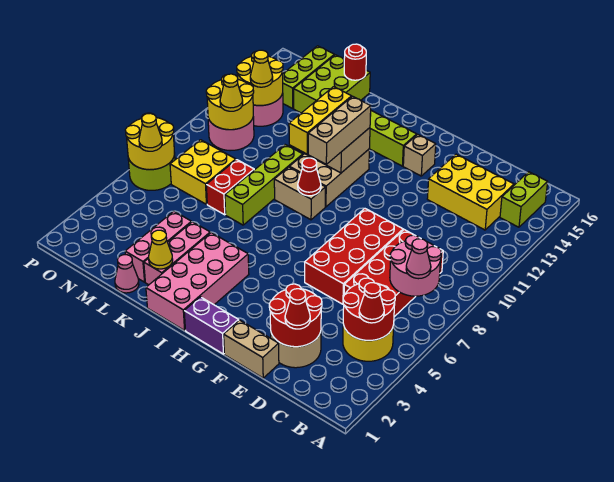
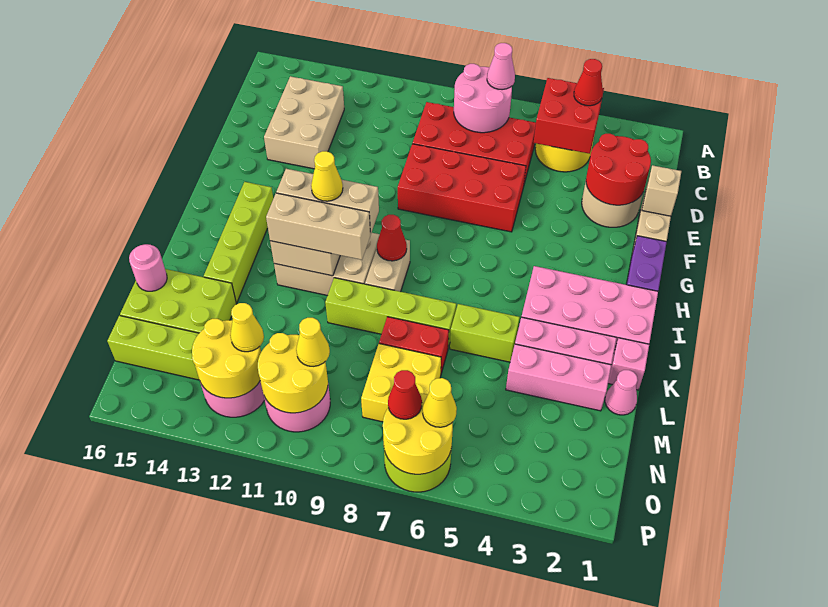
red round brick B4:C5 level 2 -> red brick B4:C5 level 2
lime brick B14:B15 level 1 -> lime brick K5:K6 level 1
yellow brick C13:E14 level 1 -> tan brick C13:E14 level 1
red cone D2 level 3 -> red cone O7 level 3
tan brick G14 level 1 -> tan brick E1 level 2
yellow brick J10:J12 level 3 -> tan brick J10:J12 level 3
none -> pink brick K1 level 1
yellow cone K2 level 2 -> yellow cone I11 level 4
red round brick L16 level 2 -> pink round brick L16 level 2

